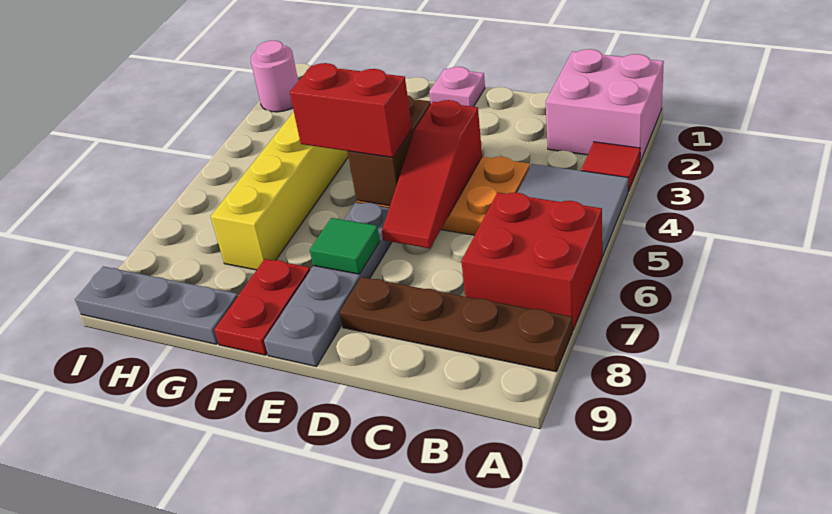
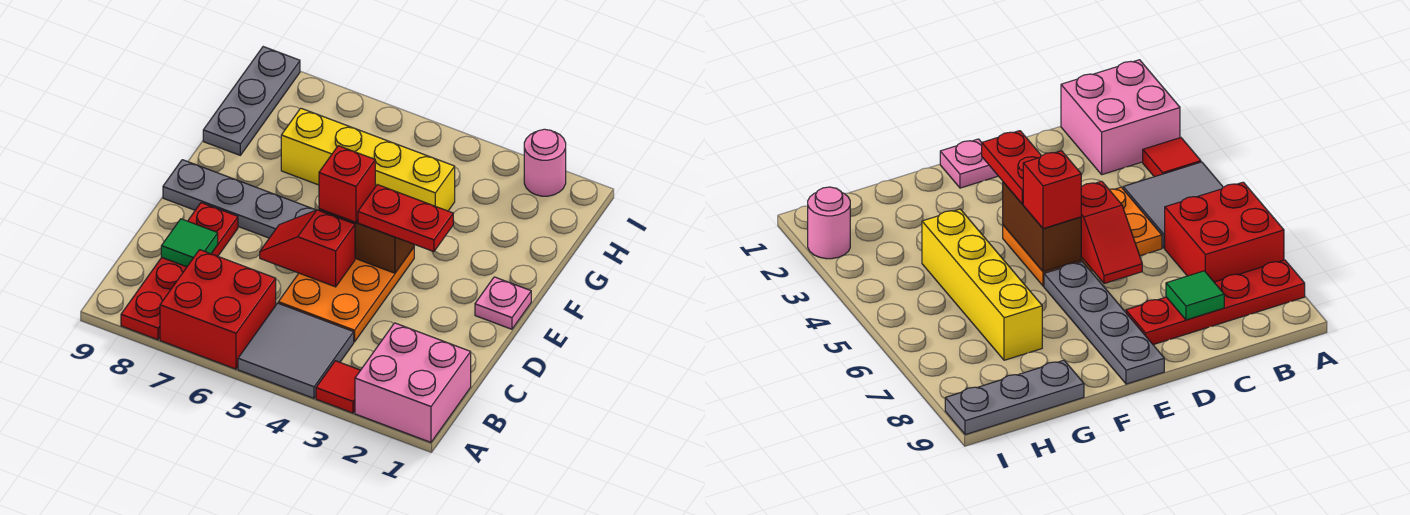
brown plate A8:D8 level 1 -> red plate A8:D8 level 1
red slope D4:D6 level 2 top 4 -> red slope D5:D6 level 2 top 5
red brick E5:F5 level 3 -> red brick E5 level 3
green tile E7 level 2 -> green tile C8 level 2
red plate F8:F9 level 1 -> red plate E3:E4 level 3

